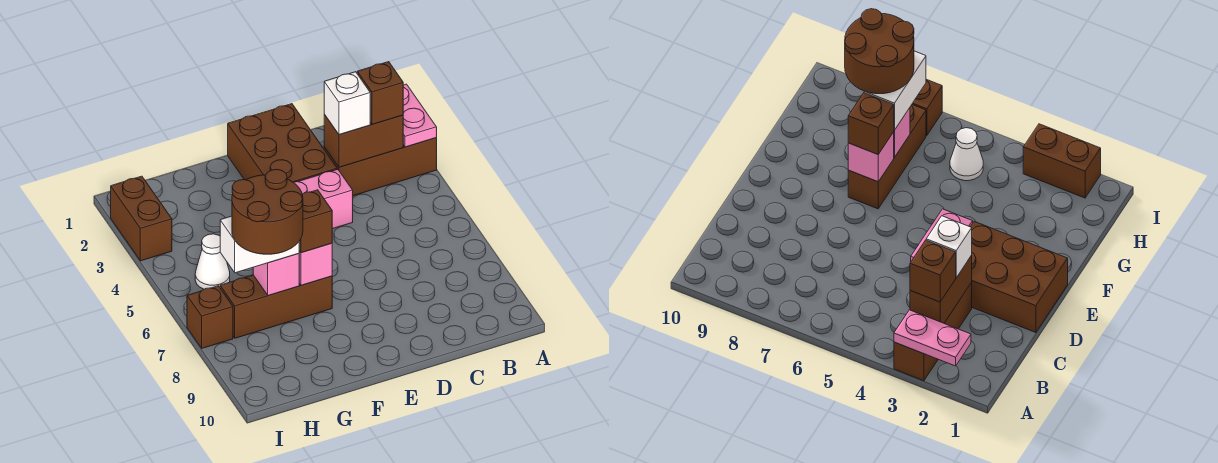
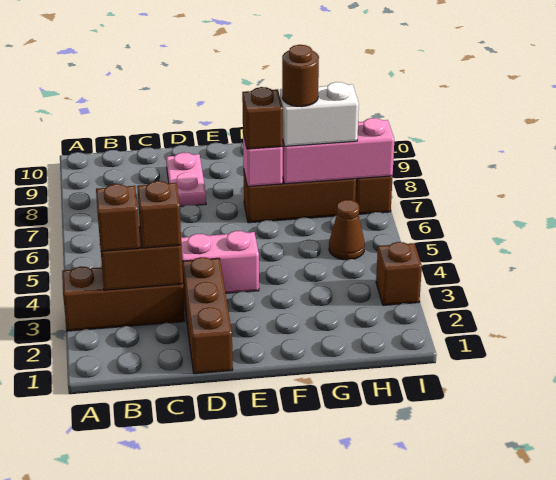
pink plate A2:A3 level 2 -> pink plate D8:D9 level 1
white brick C3 level 3 -> brown brick C3 level 3
brown brick D1:E3 level 1 -> brown brick D1:D3 level 1
pink brick G7 level 2 -> pink brick G7:I7 level 2
brown round brick G7:H8 level 4 -> brown round brick G7 level 4
white cone H5 level 1 -> brown cone H5 level 1
brown brick I2:I3 level 1 -> brown brick I3 level 1

